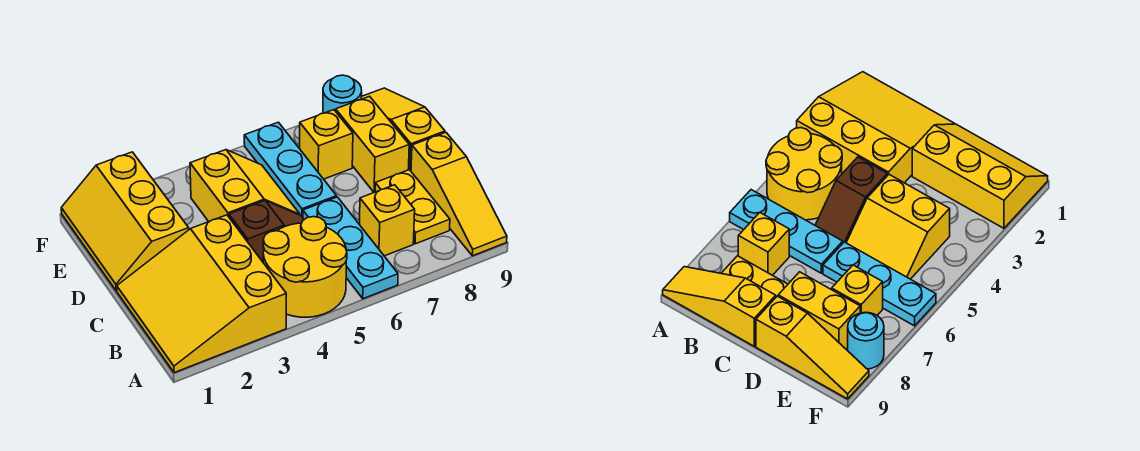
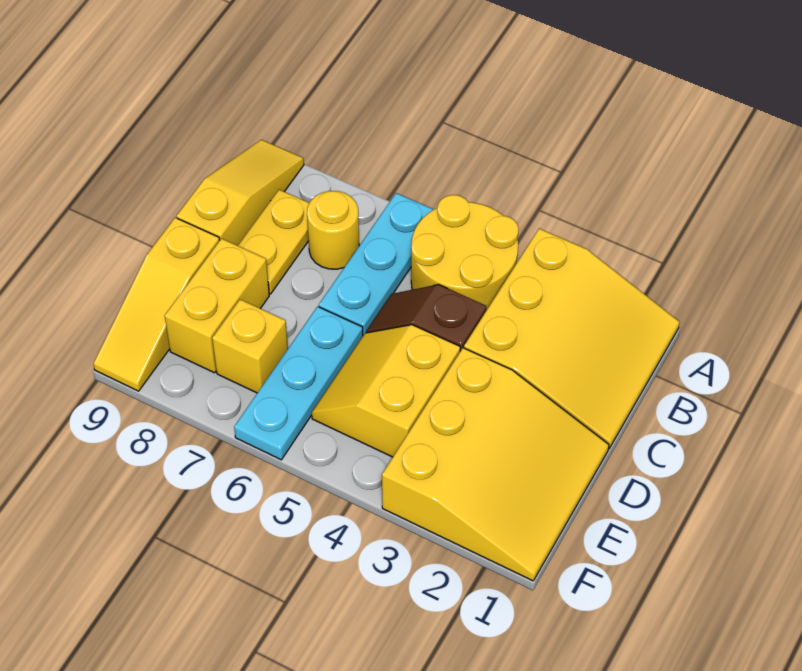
yellow brick B7 level 1 -> yellow round brick B7 level 1
yellow slope D1:F2 level 1 top 2 -> yellow slope D1:F3 level 1 top 3
cyan round brick F8 level 1 -> none

